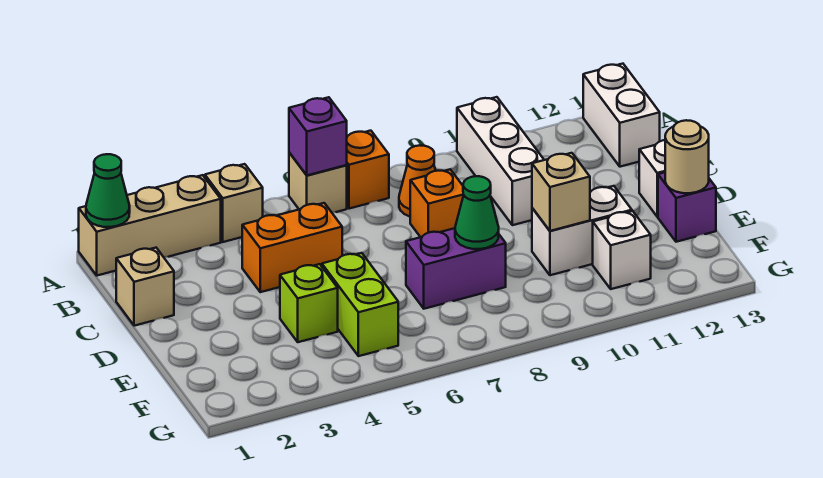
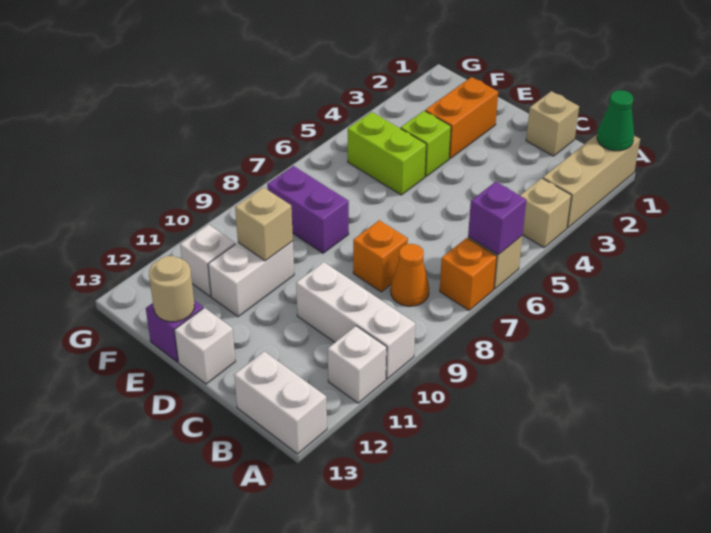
none -> white brick A11 level 1
orange brick C4:C5 level 1 -> orange brick E2:E3 level 1
purple brick E7:E8 level 1 -> purple brick E8:F8 level 1
green cone E8 level 2 -> none

